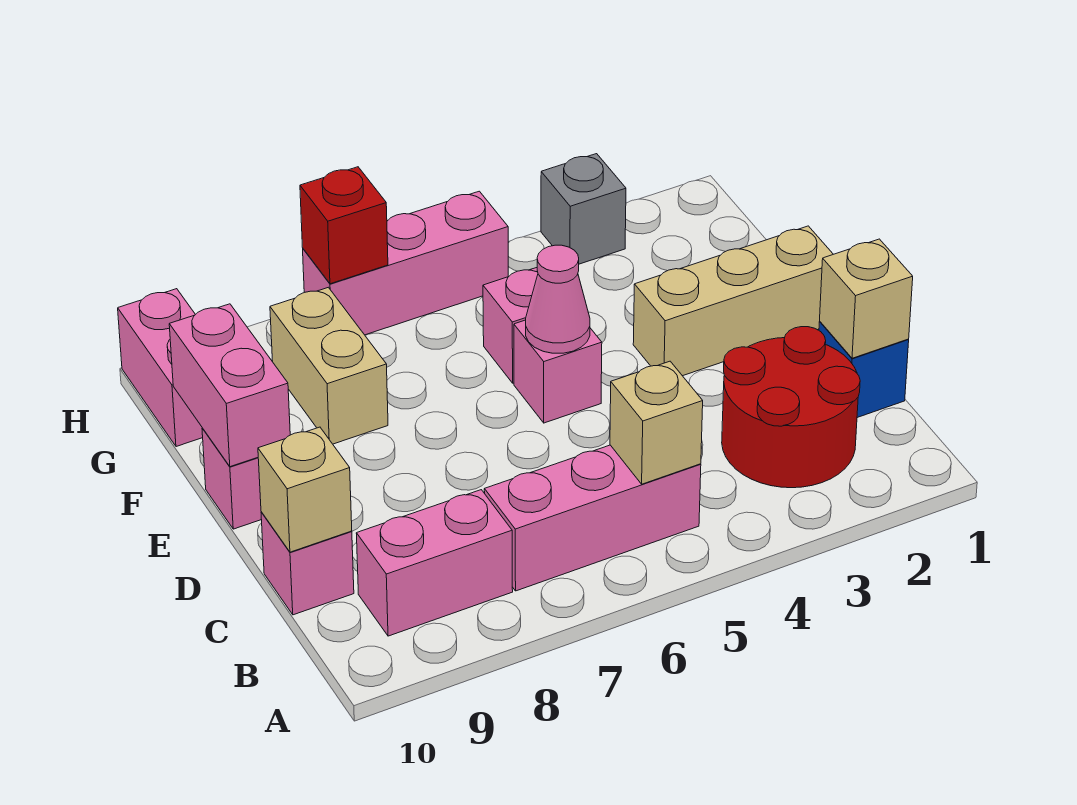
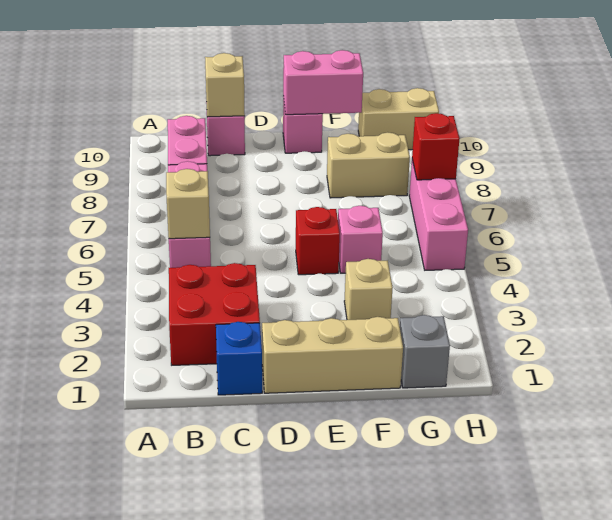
red round brick B2:C3 level 1 -> red brick B2:C3 level 1
tan brick C1 level 2 -> tan brick F3 level 1
tan brick E1:E3 level 1 -> tan brick D1:F1 level 1
pink brick E5 level 1 -> red brick E5 level 1
pink cone E5 level 2 -> none
pink brick G10:H10 level 1 -> tan brick G10:H10 level 1
grey brick H3 level 1 -> grey brick G1 level 1

